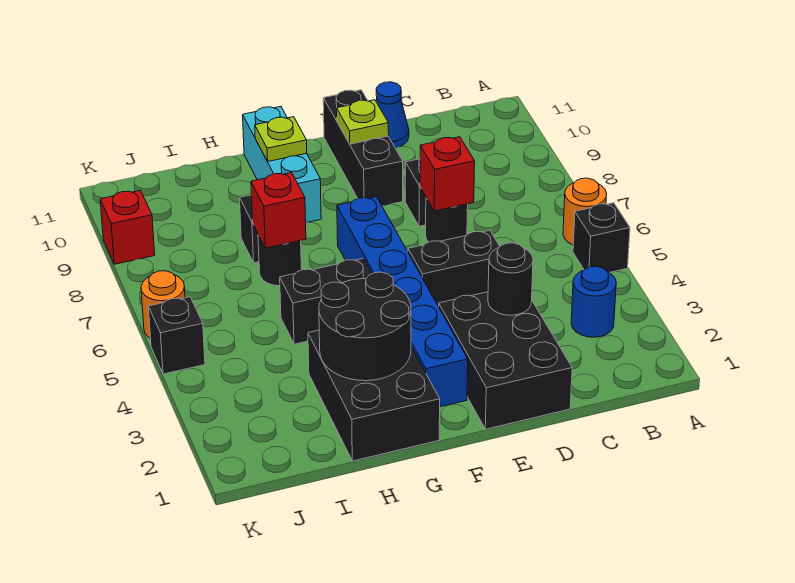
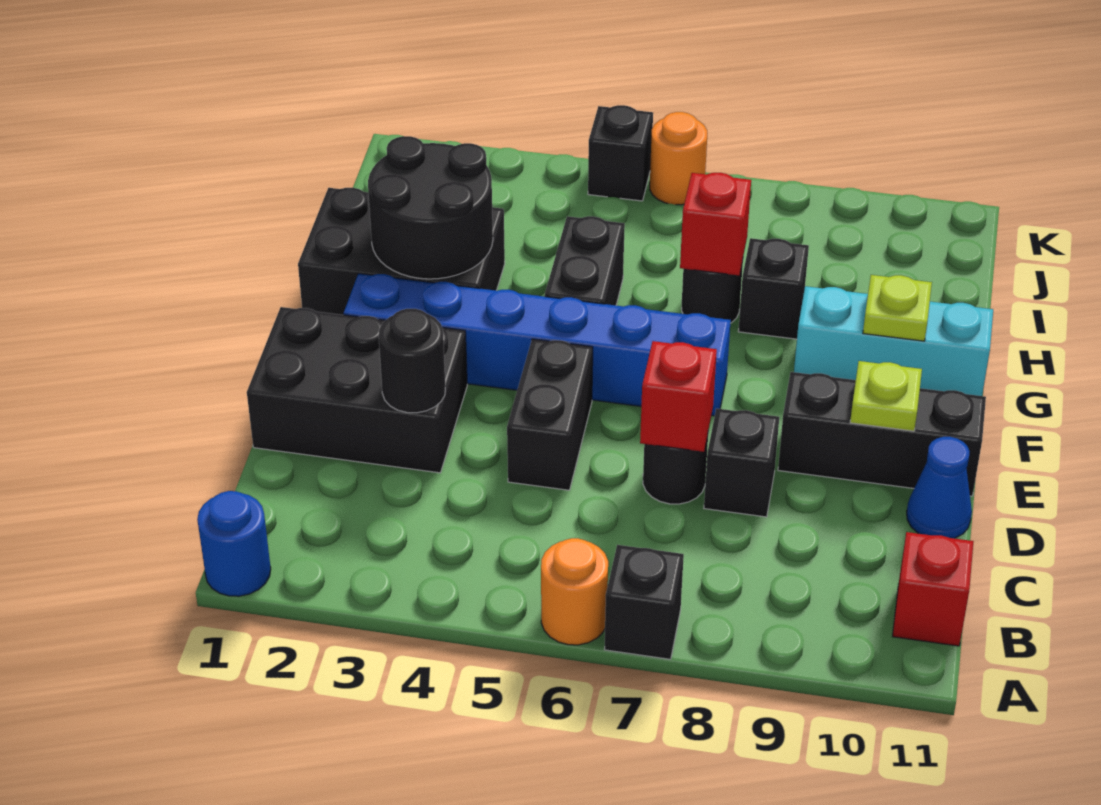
black brick A5 level 1 -> black brick A7 level 1
blue round brick B3 level 1 -> blue round brick A1 level 1
red brick K9 level 1 -> red brick B11 level 1

